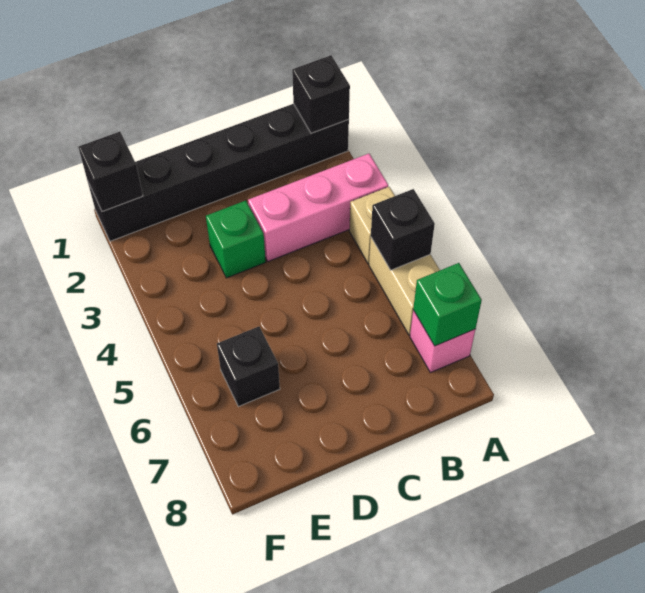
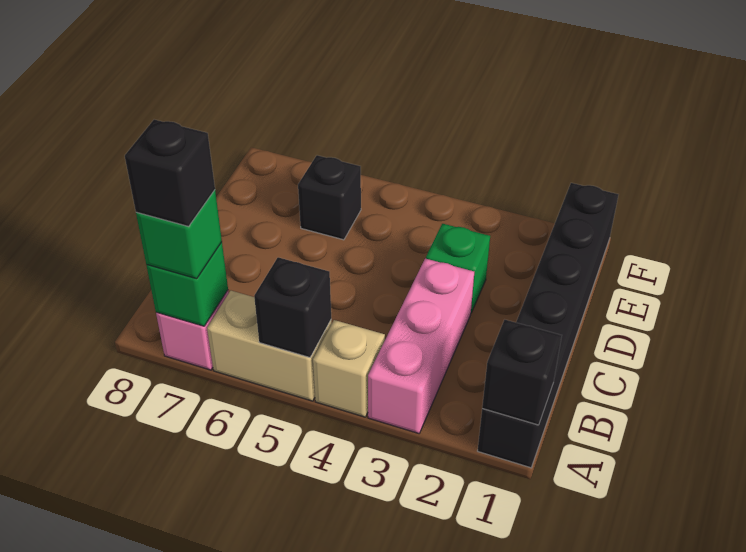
none -> green brick A7 level 3
black brick F1 level 2 -> black brick A7 level 4

